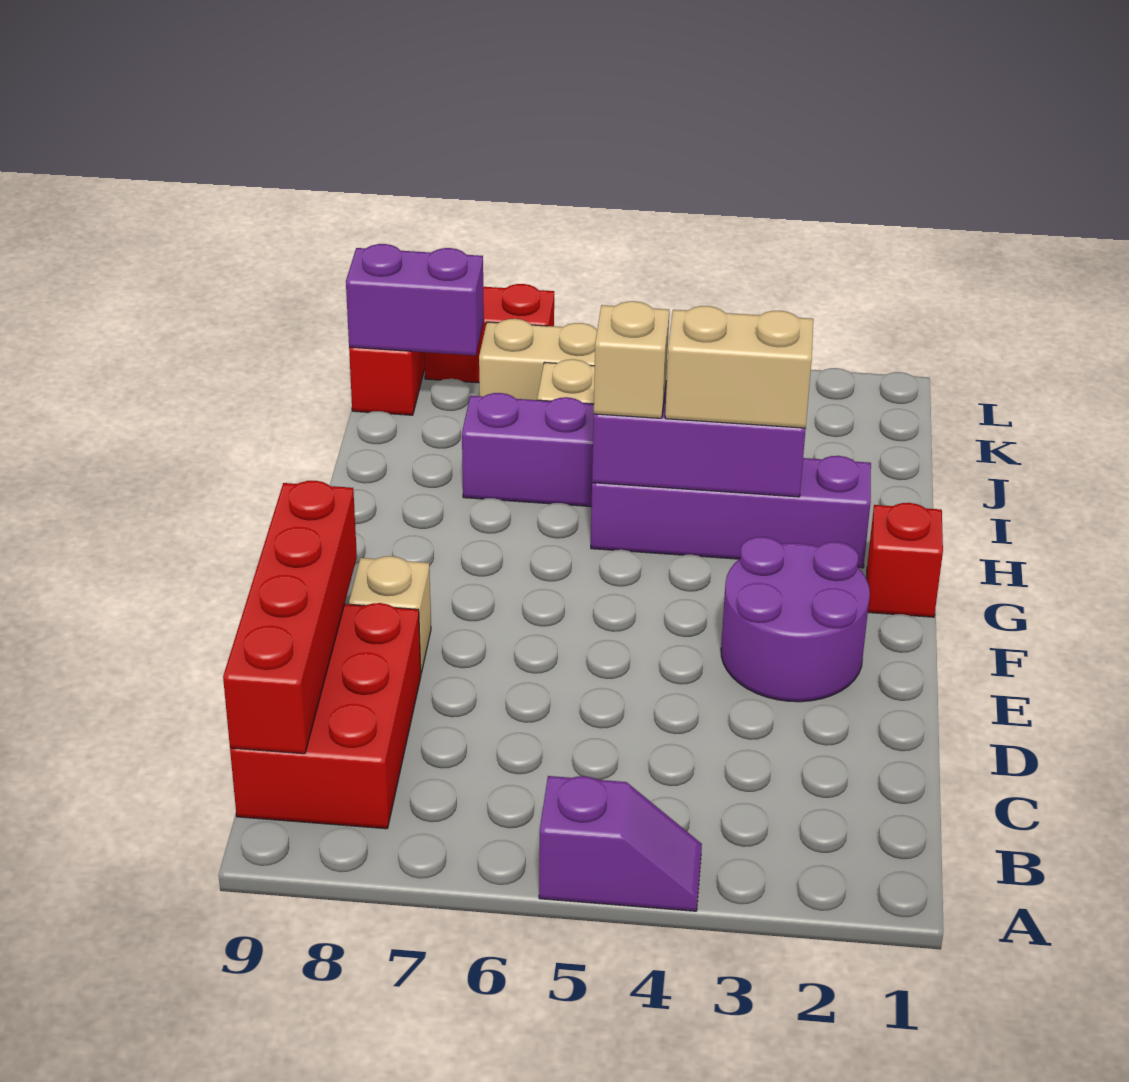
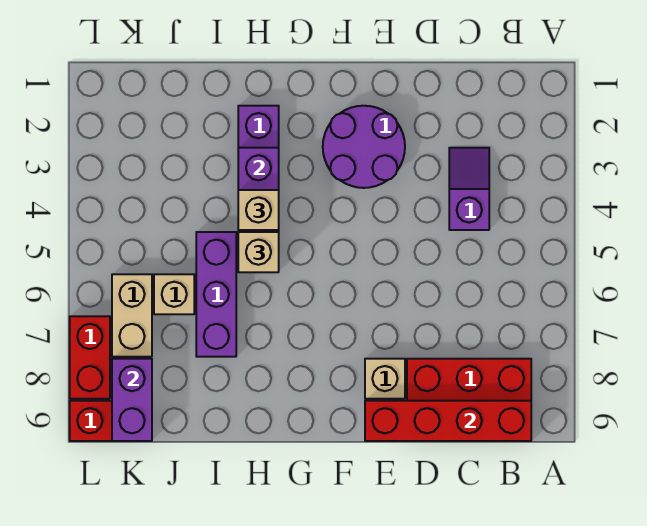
purple slope A4:A5 level 1 top 5 -> purple slope C3:C4 level 1 top 4
red brick G1 level 1 -> none
tan brick H3:H4 level 3 -> tan brick H4 level 3

